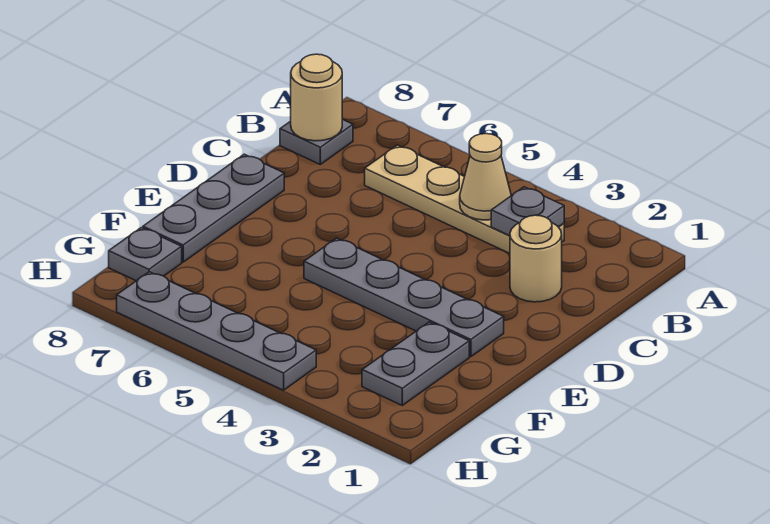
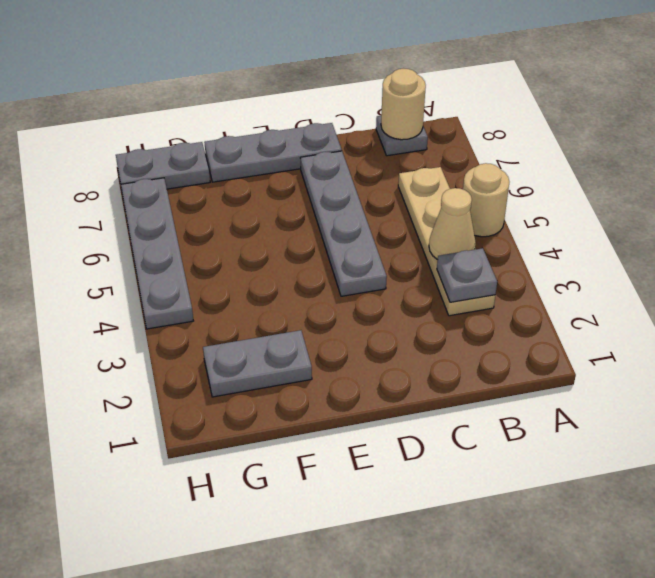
tan round brick C2 level 1 -> tan round brick A5 level 1
grey plate E2:E5 level 1 -> grey plate D4:D7 level 1
grey plate G8 level 1 -> grey plate G8:H8 level 1

